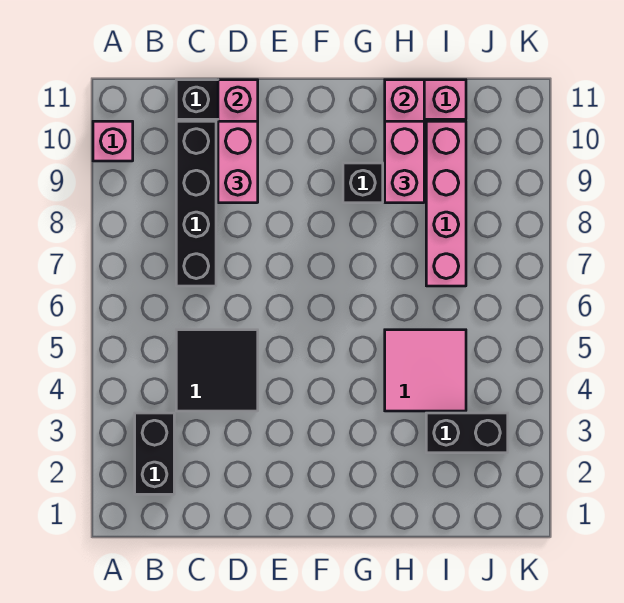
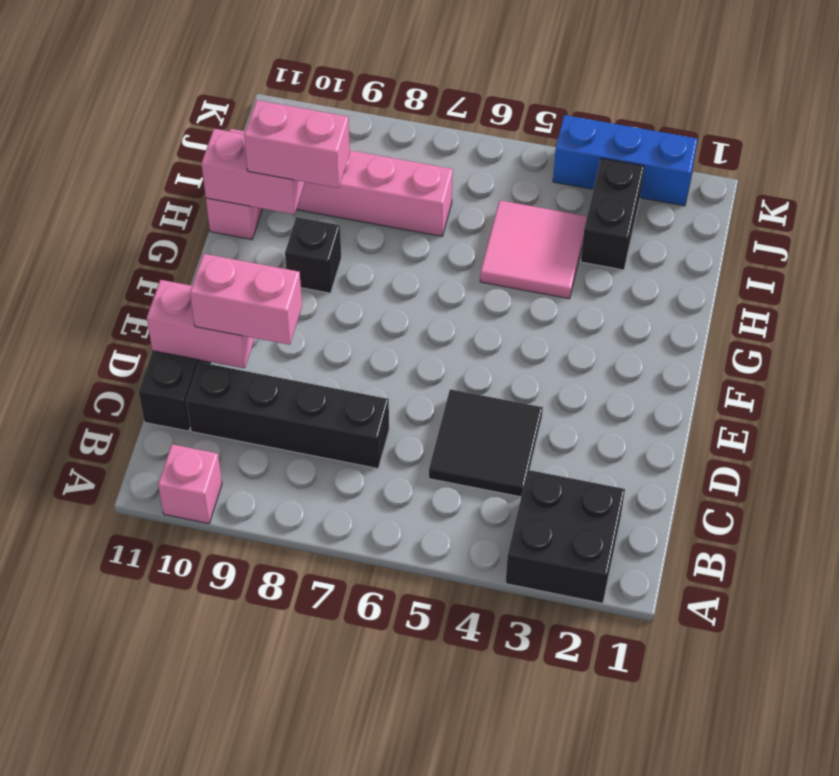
black brick B2:B3 level 1 -> black brick A2:B3 level 1
none -> blue brick K2:K4 level 1

